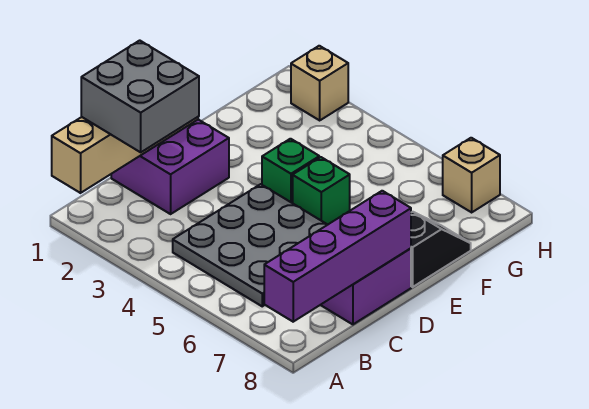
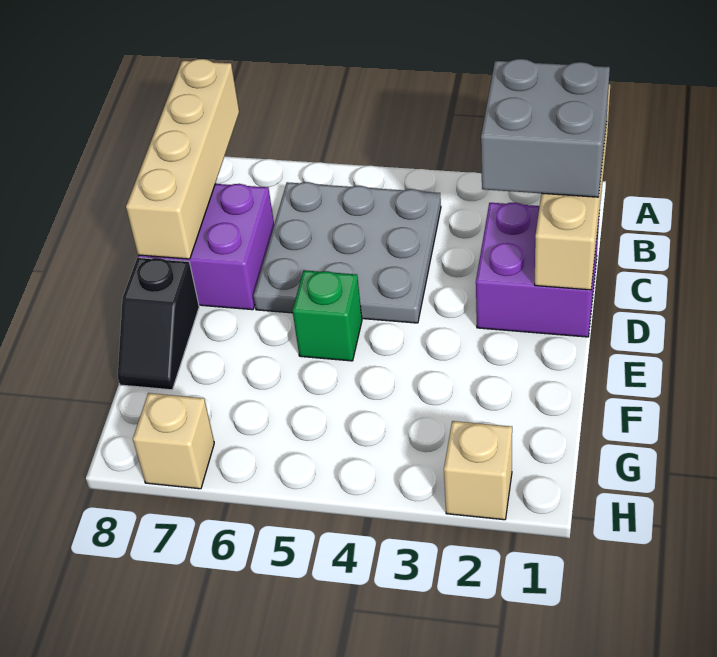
purple brick A8:D8 level 2 -> tan brick A8:D8 level 2
green brick E4 level 1 -> none

